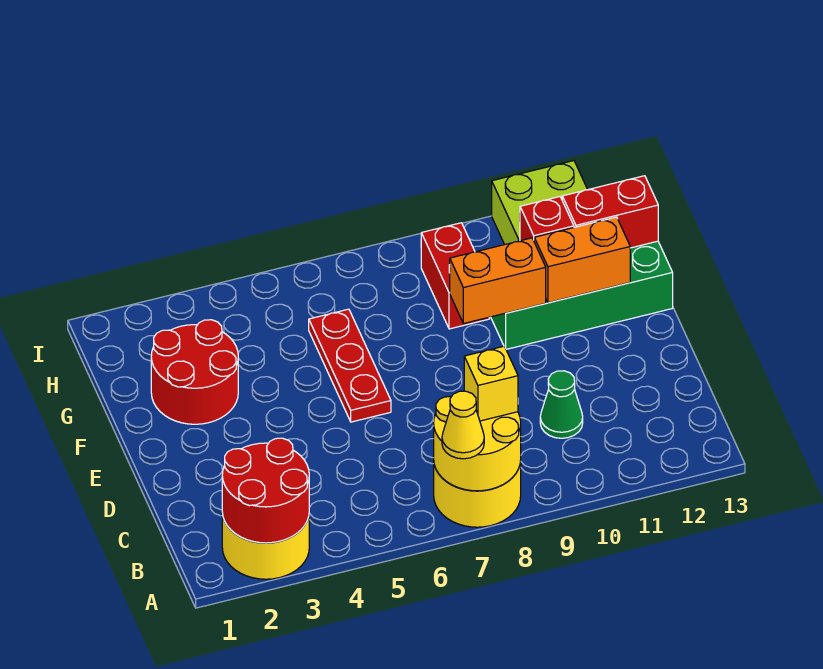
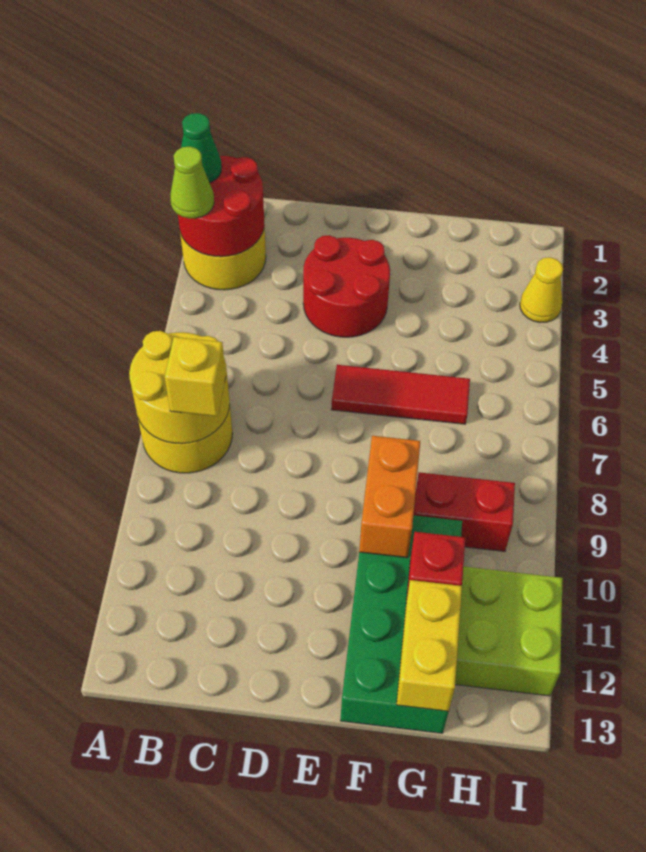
none -> lime cone A3 level 3
yellow cone A7 level 3 -> yellow cone I3 level 1
green cone C10 level 1 -> green cone A2 level 3
red plate E6:G6 level 1 -> red tile E6:G6 level 1
red round brick F2:G3 level 1 -> red round brick D3:E4 level 1
orange brick F11:F12 level 2 -> none
red brick G12:G13 level 2 -> yellow brick G12:G13 level 2

